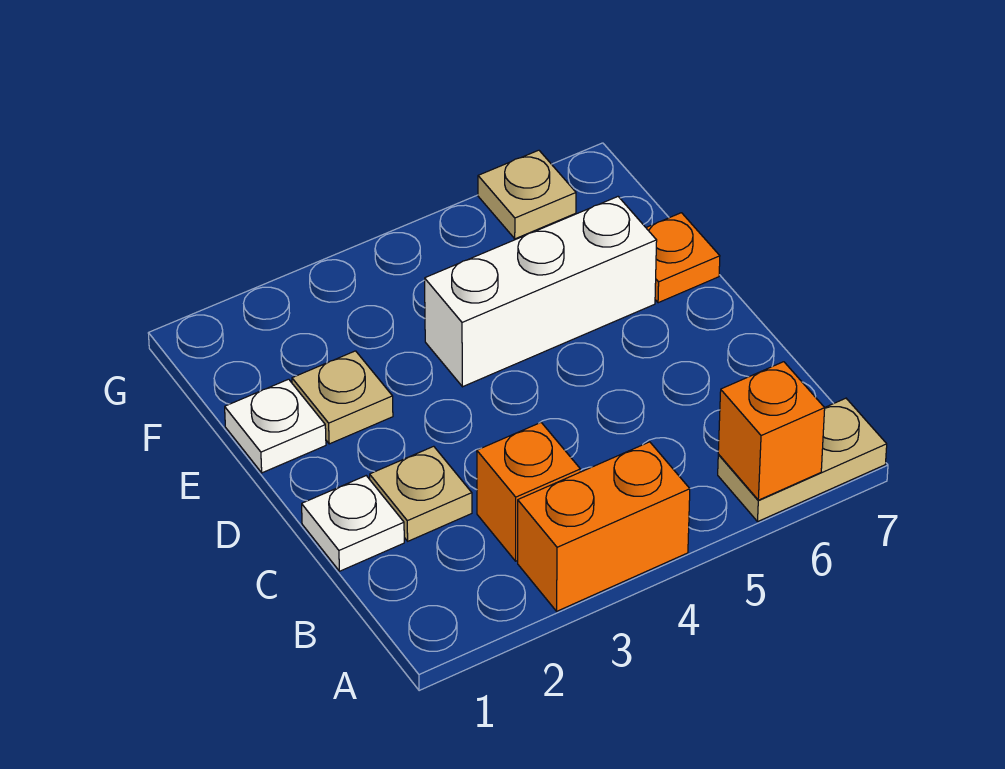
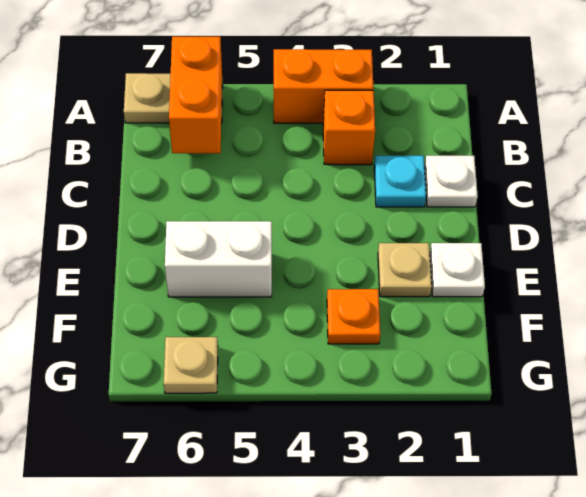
orange brick A6 level 2 -> orange brick A6:B6 level 2
tan plate C2 level 1 -> cyan plate C2 level 1
white brick E4:E6 level 1 -> white brick E5:E6 level 1
orange plate E7 level 1 -> orange plate F3 level 1

